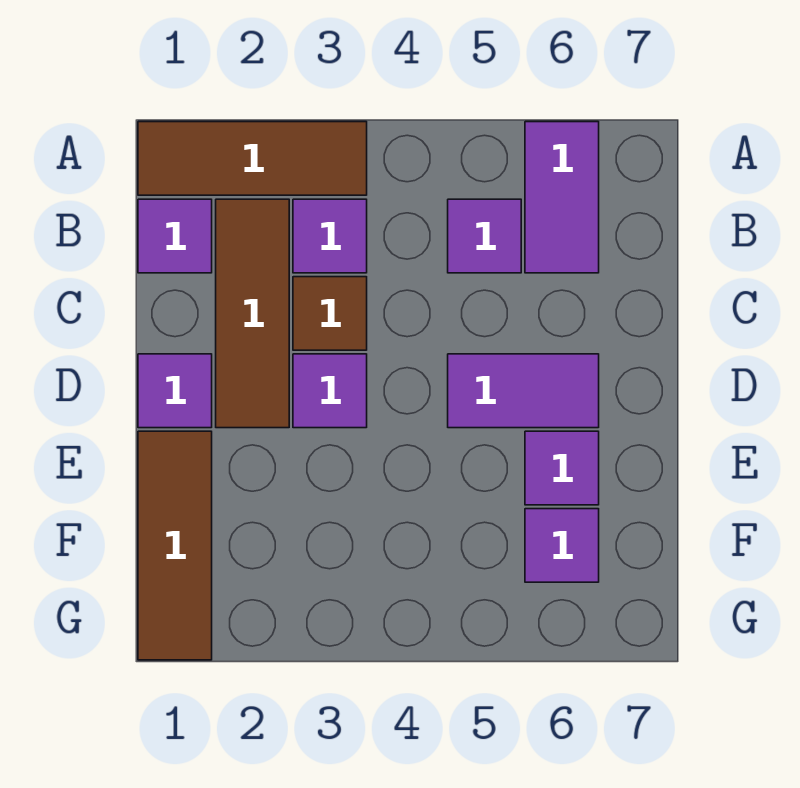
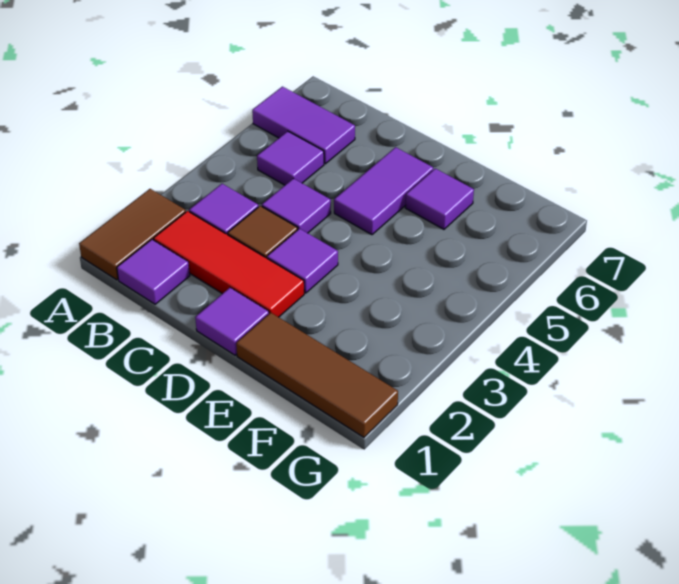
brown tile A1:A3 level 1 -> brown tile A1:A2 level 1
brown tile B2:D2 level 1 -> red tile B2:D2 level 1
purple tile F6 level 1 -> purple tile C4 level 1

